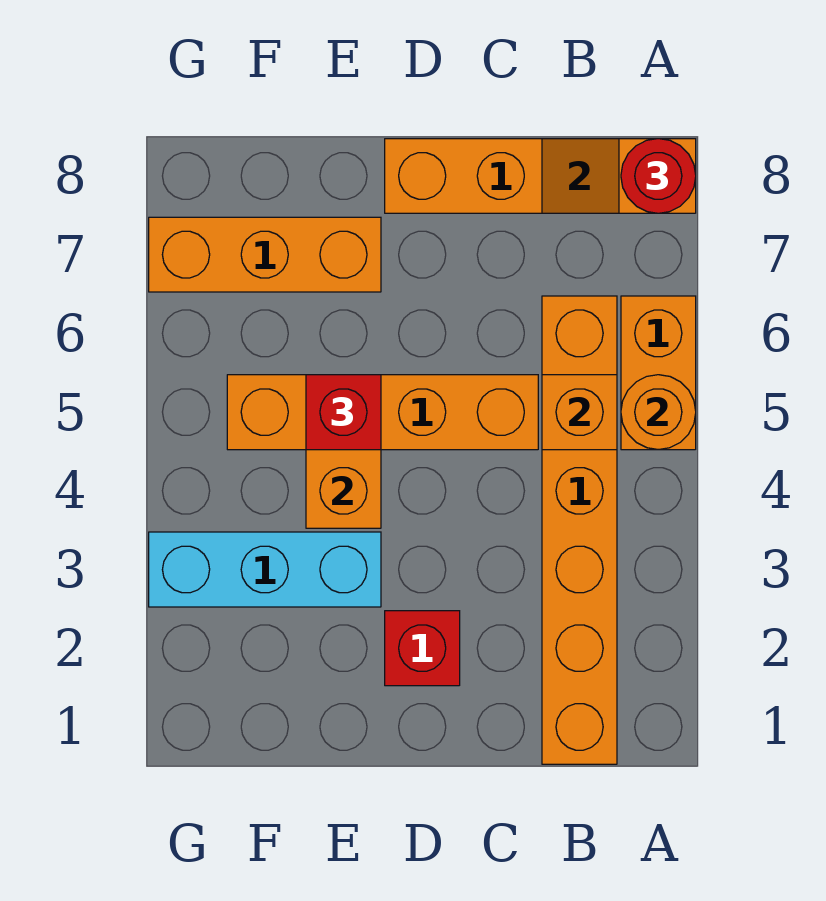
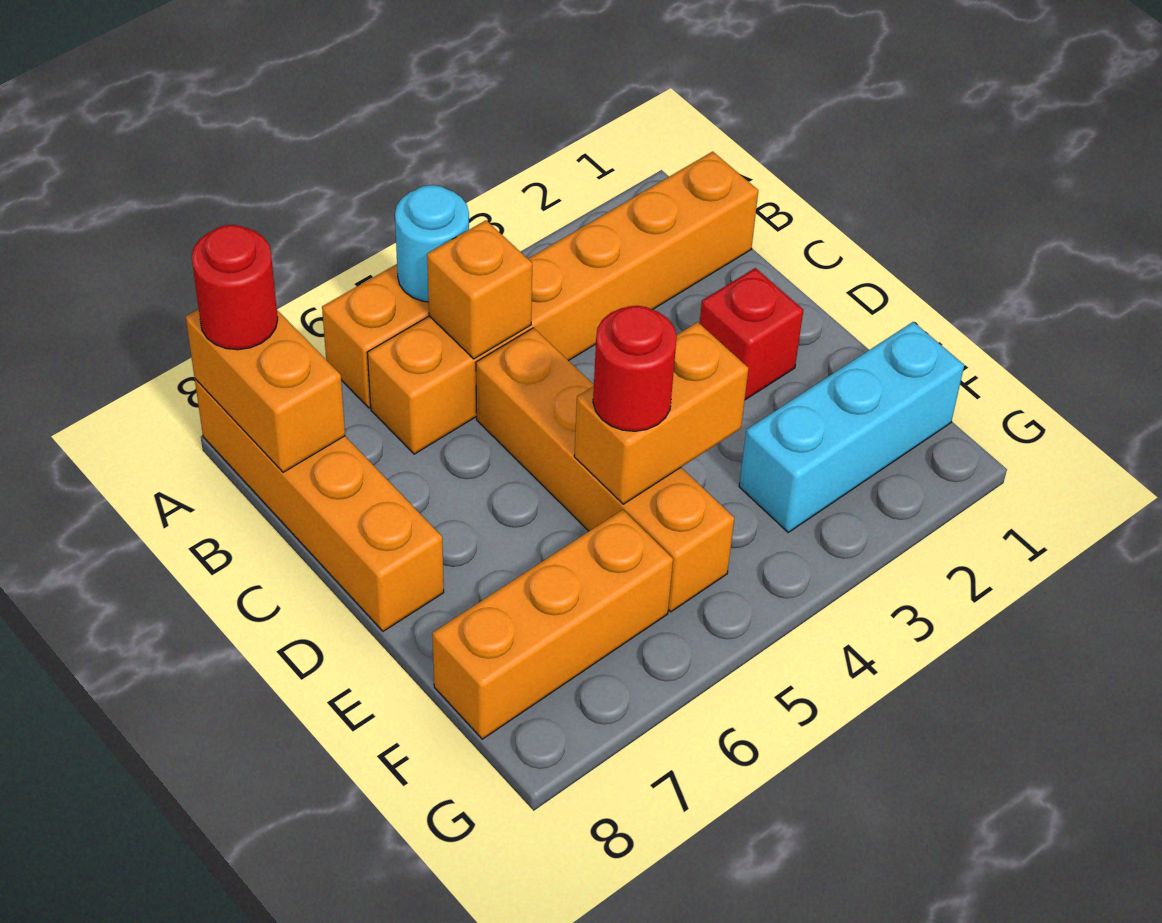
orange round brick A5 level 2 -> cyan round brick A5 level 2
orange slope A8:B8 level 2 top A -> orange brick A8:B8 level 2
cyan brick E3:G3 level 1 -> cyan brick F1:F3 level 1
red brick E5 level 3 -> red round brick E5 level 3
orange brick E7:G7 level 1 -> orange brick F6:F8 level 1

